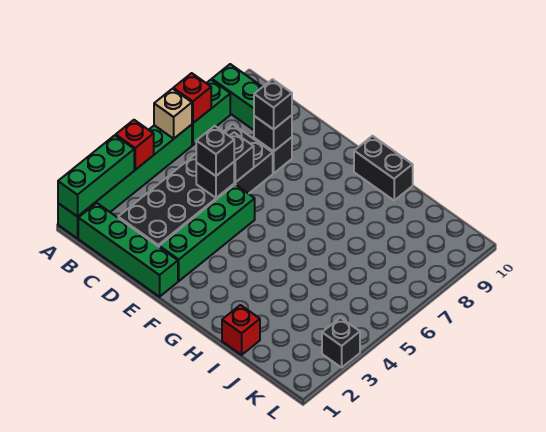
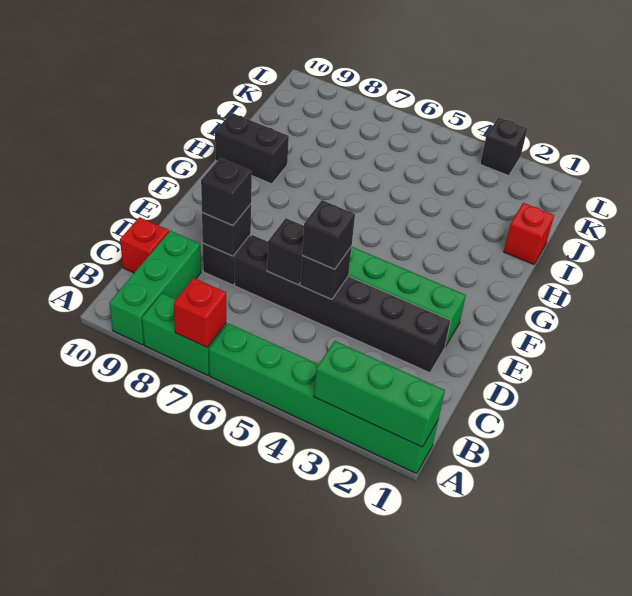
red brick A4 level 2 -> red brick C10 level 1
tan brick A6 level 2 -> none
green brick B1:E1 level 1 -> none
black brick C2:D7 level 1 -> black brick D2:D7 level 1
black brick G10:H10 level 1 -> black brick H9:H10 level 1

